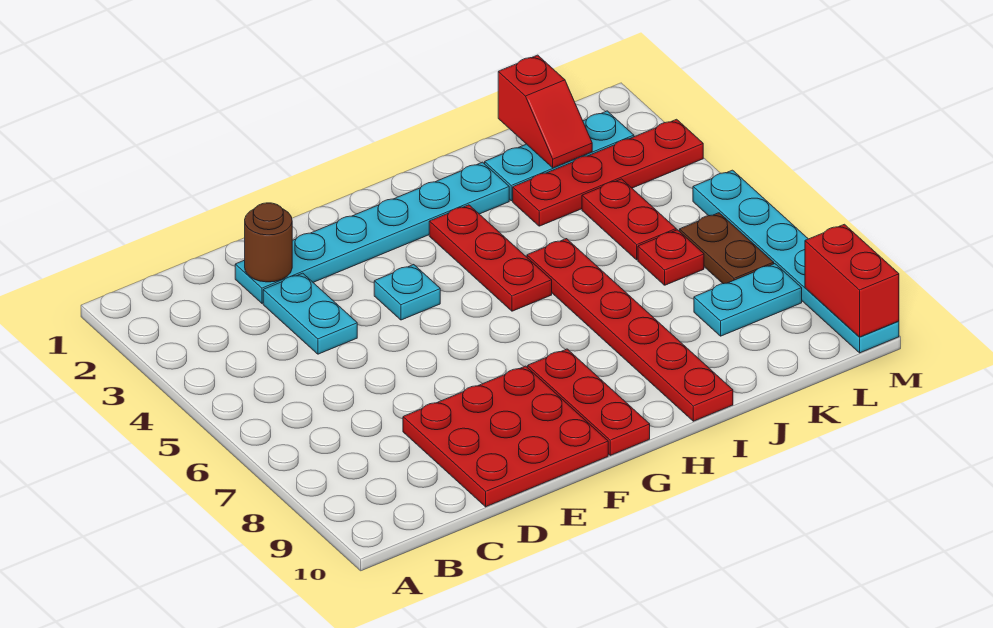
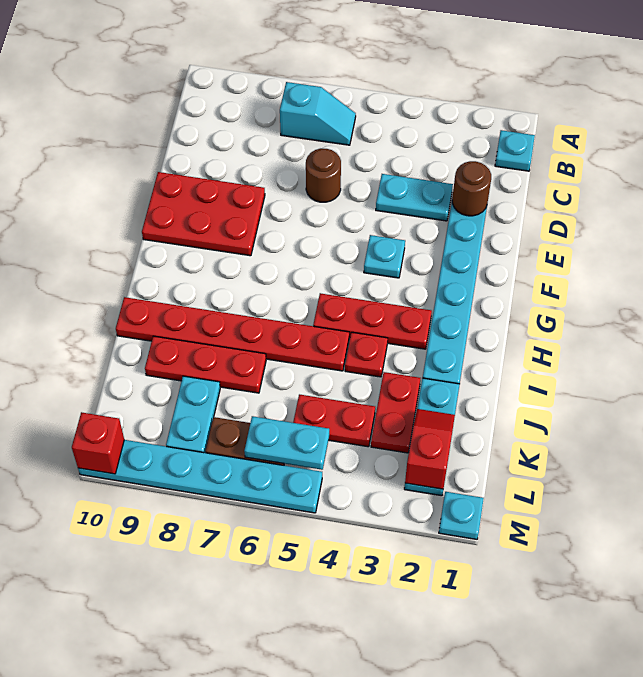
none -> cyan plate B1 level 1
none -> cyan slope B6:B7 level 1 top 7
none -> brown round brick D6 level 1
red plate D8:F10 level 1 -> red plate E8:F10 level 1
red plate G8:G10 level 1 -> red plate J7:J9 level 1
red plate J3:M3 level 1 -> red plate J3:K3 level 1
red slope K1:K2 level 2 top 1 -> red slope K2:L2 level 2 top L
red plate K6 level 1 -> red plate I4 level 1
none -> cyan plate L5:L6 level 2
none -> cyan plate M1 level 1
red brick M9:M10 level 2 -> red brick M10 level 2

